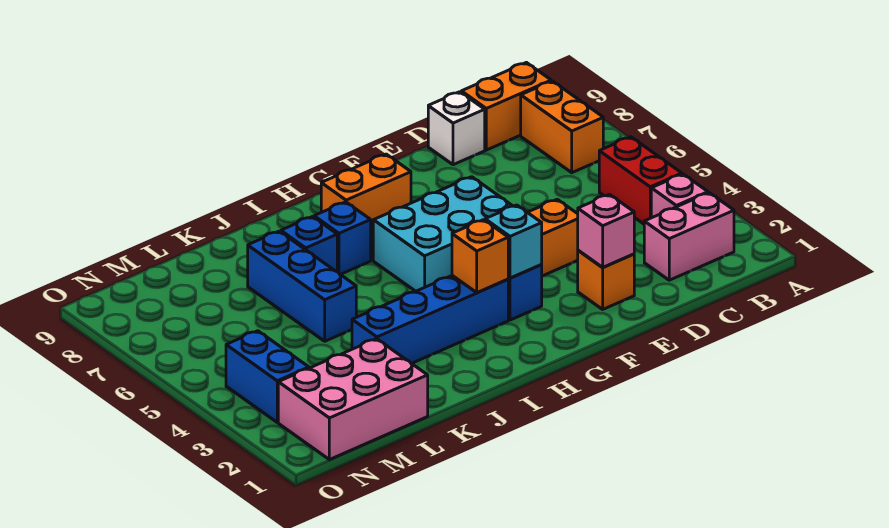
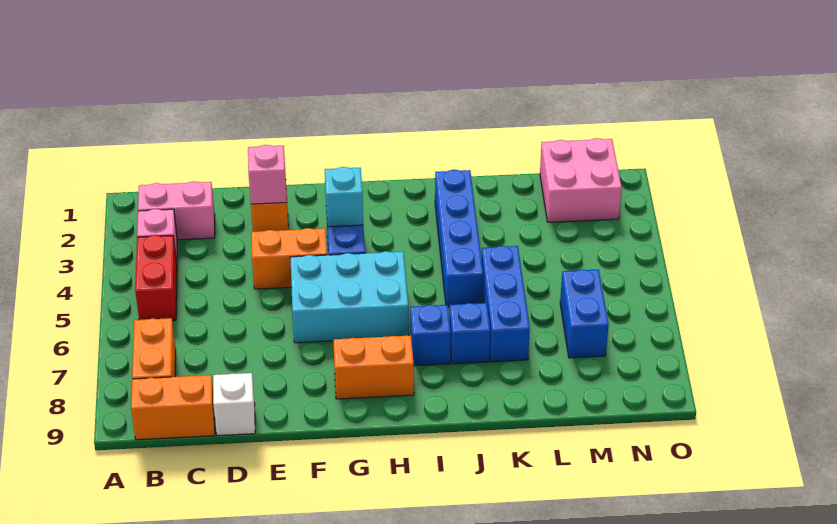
blue brick H3:K3 level 1 -> blue brick J2:J5 level 1
orange brick H3 level 2 -> none
pink brick L1:N2 level 1 -> pink brick M1:N2 level 1
blue brick N3:N4 level 1 -> blue brick M6:M7 level 1

